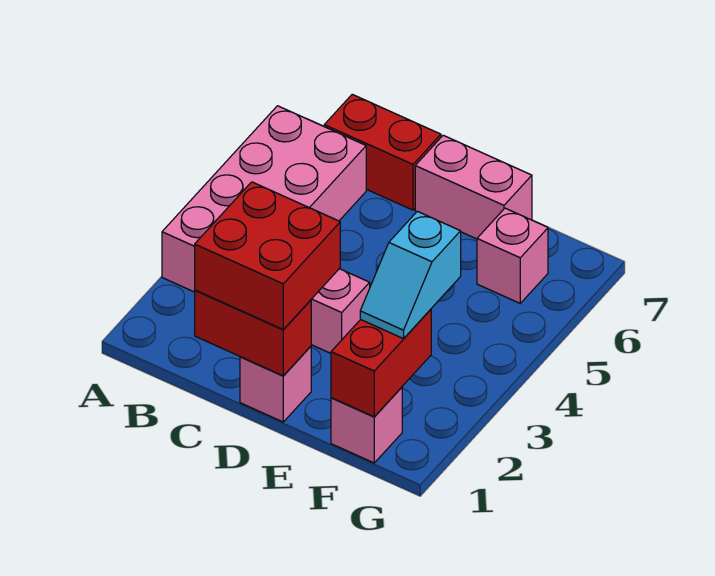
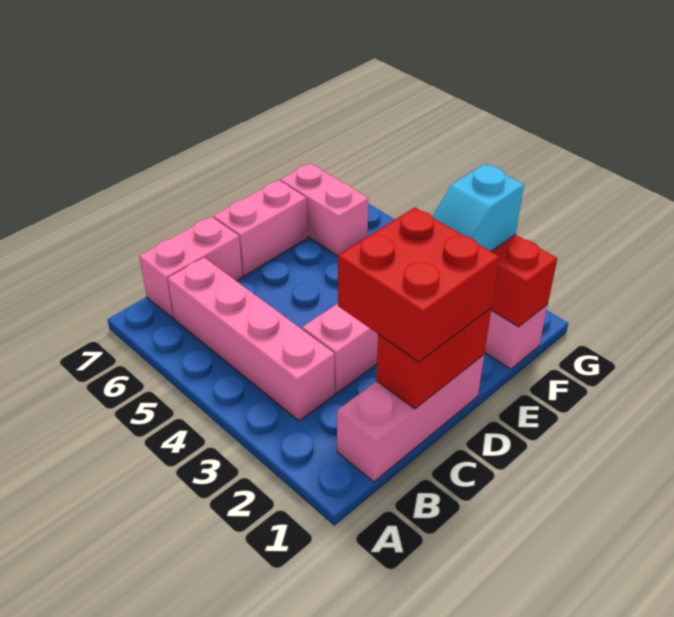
pink brick A3:B6 level 1 -> pink brick B3:B6 level 1
red brick B7:C7 level 1 -> pink brick B7:C7 level 1
pink brick D1 level 1 -> pink brick B1:D1 level 1
cyan slope F2:F3 level 3 top 3 -> cyan slope E2:F2 level 3 top F
pink brick F6 level 1 -> pink brick F6:F7 level 1

